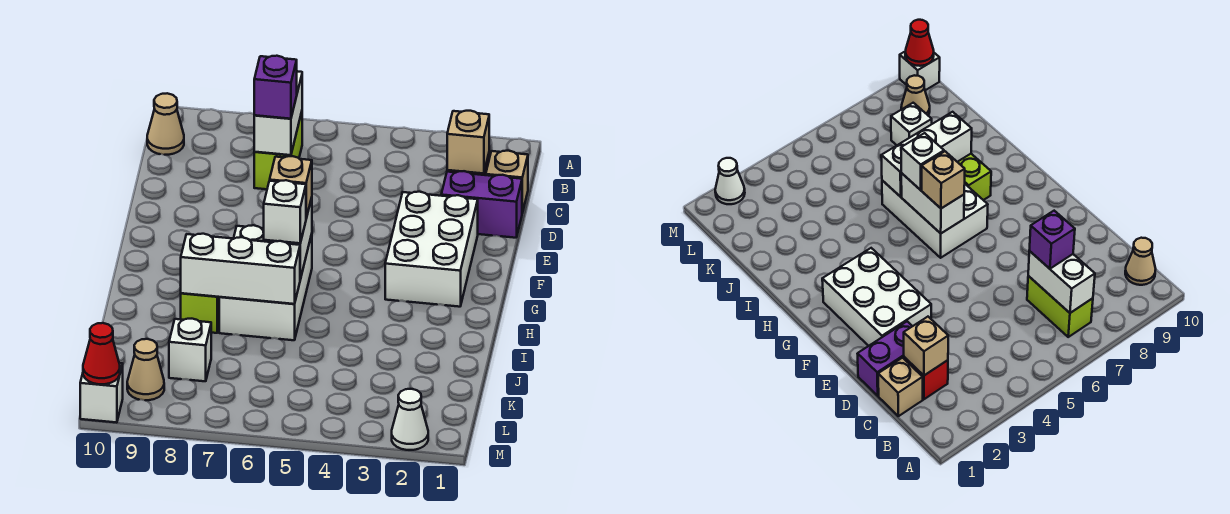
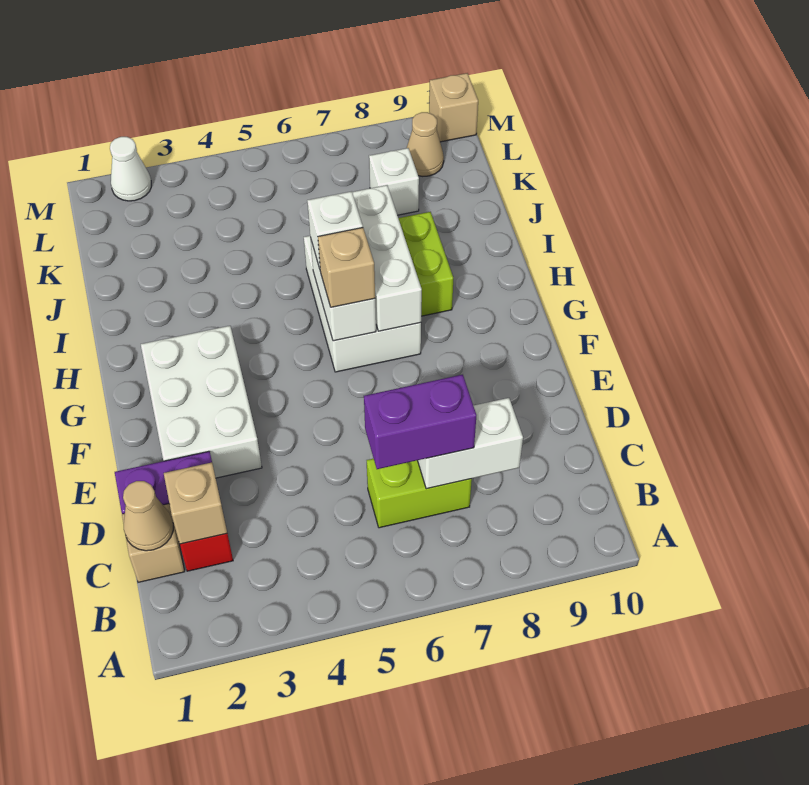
lime brick B7:C7 level 1 -> lime brick C6:C7 level 1
white brick B7:C7 level 2 -> white brick C7:C8 level 2
tan cone B10 level 1 -> tan cone C1 level 2
purple brick C7 level 3 -> purple brick C6:C7 level 3
white brick I6:I8 level 2 -> white brick G7:I7 level 2
white brick M10 level 1 -> tan brick M10 level 1
red cone M10 level 2 -> none

